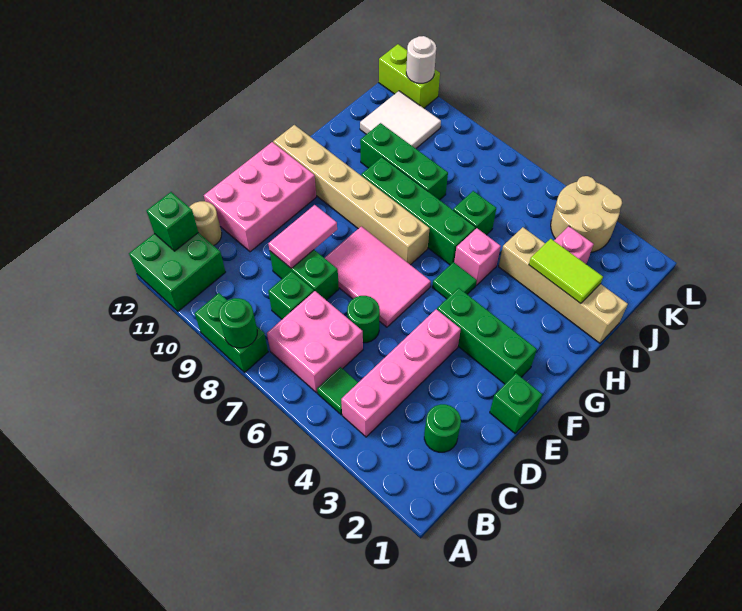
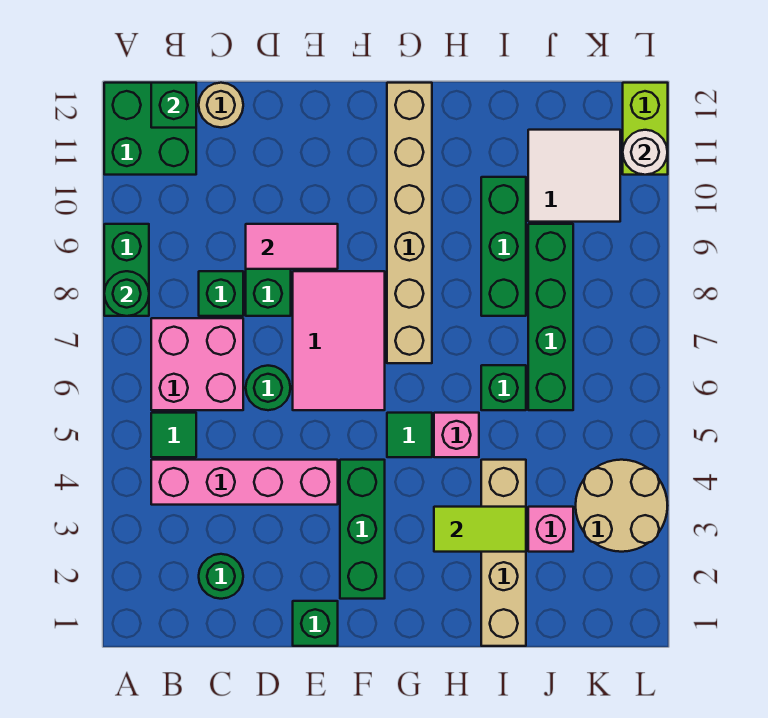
pink brick D11:F12 level 1 -> none
green brick H6:H9 level 1 -> green brick J6:J9 level 1
lime tile I2:I3 level 2 -> lime tile H3:I3 level 2

